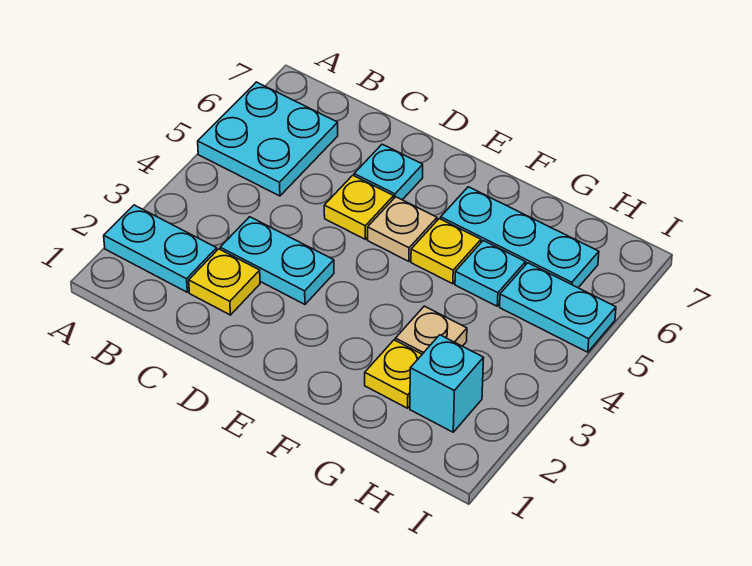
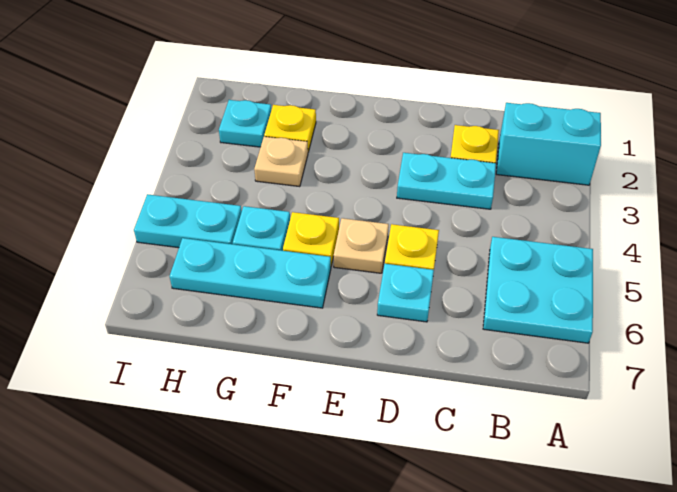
cyan plate A2:B2 level 1 -> cyan brick A2:B2 level 1
cyan brick H2 level 1 -> cyan plate H2 level 1

